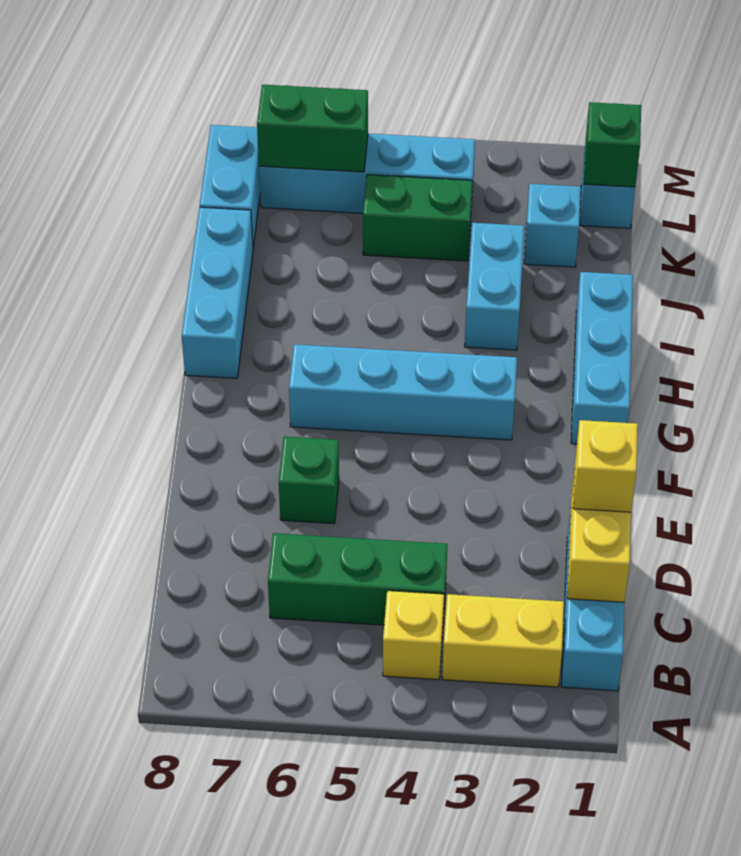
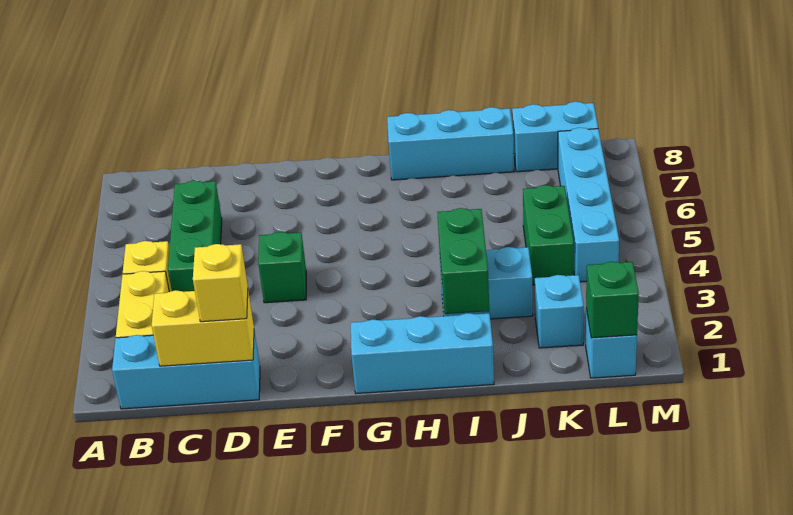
green brick E6 level 1 -> green brick E4 level 1
cyan brick G3:G6 level 1 -> none
green brick L6:L7 level 2 -> green brick I2:I3 level 2

